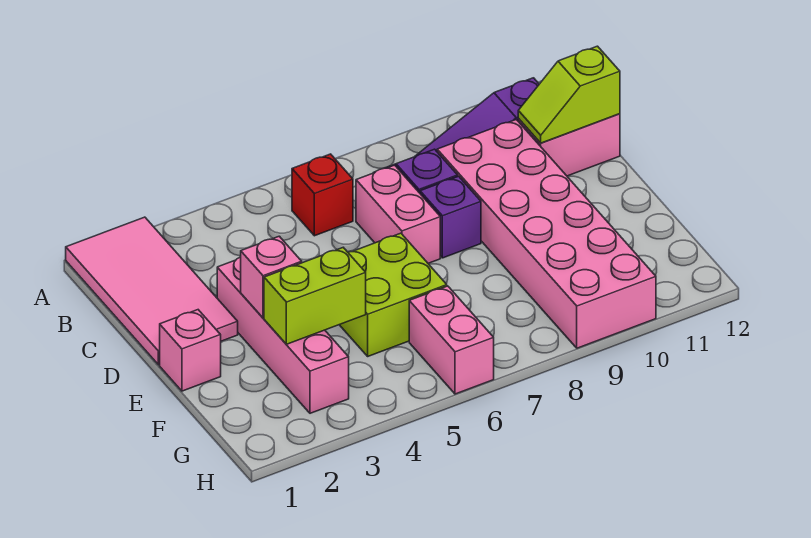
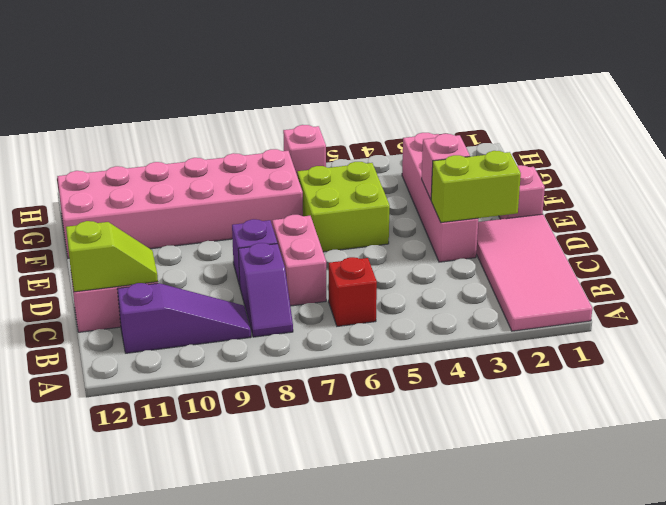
pink brick C9:H10 level 1 -> pink brick F7:G12 level 1
lime brick F3:F4 level 2 -> lime brick D2:D3 level 2
pink brick G6:H6 level 1 -> pink brick H6 level 1

